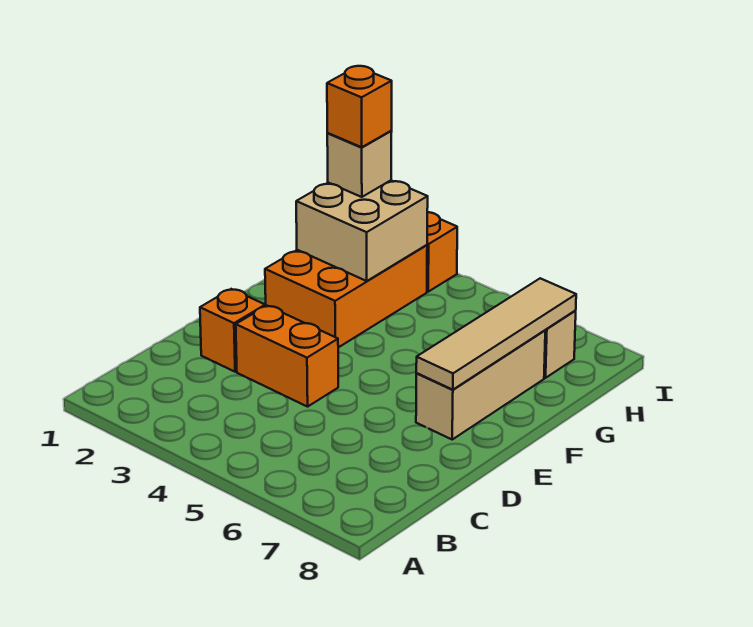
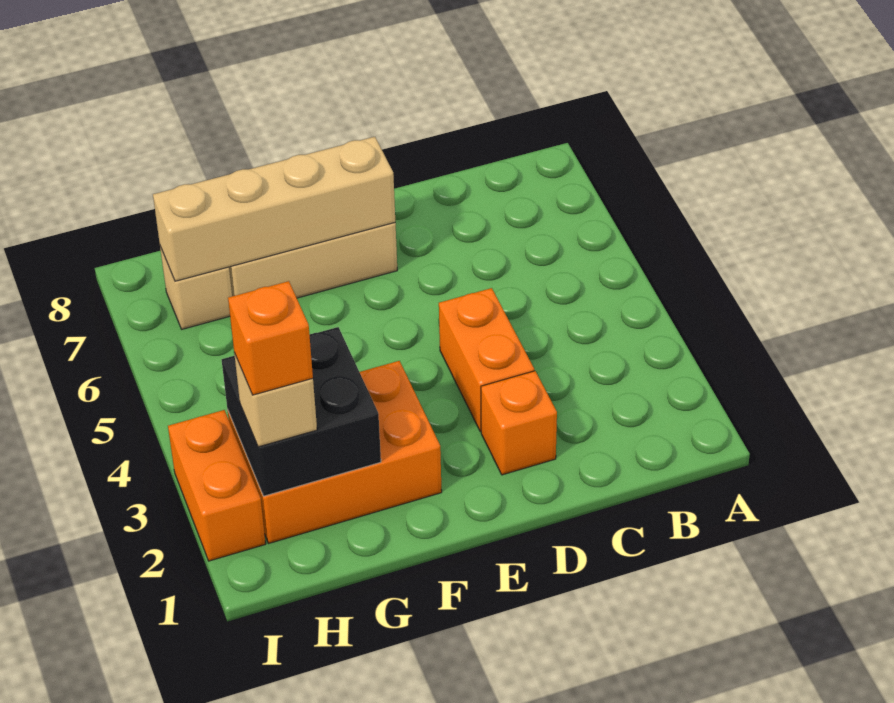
tan tile E7:H7 level 2 -> tan brick E7:H7 level 2
tan brick G2:H3 level 2 -> black brick G2:H3 level 2

